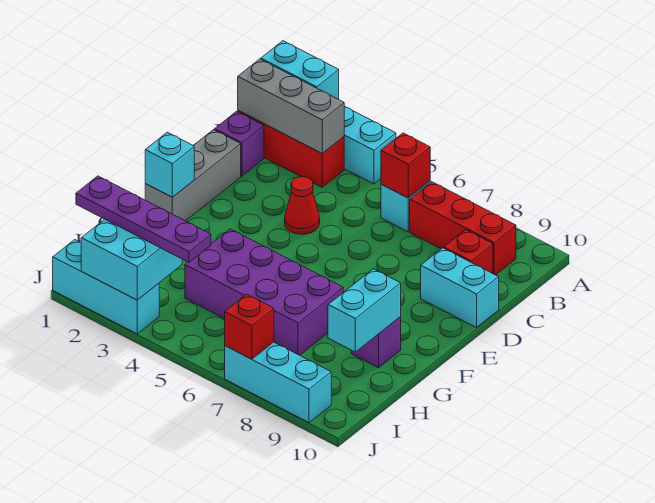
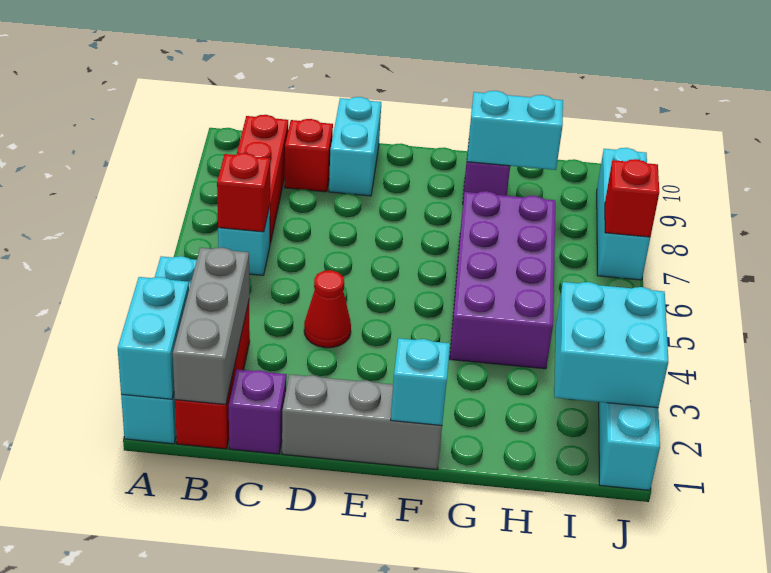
purple plate I1:I4 level 3 -> none

